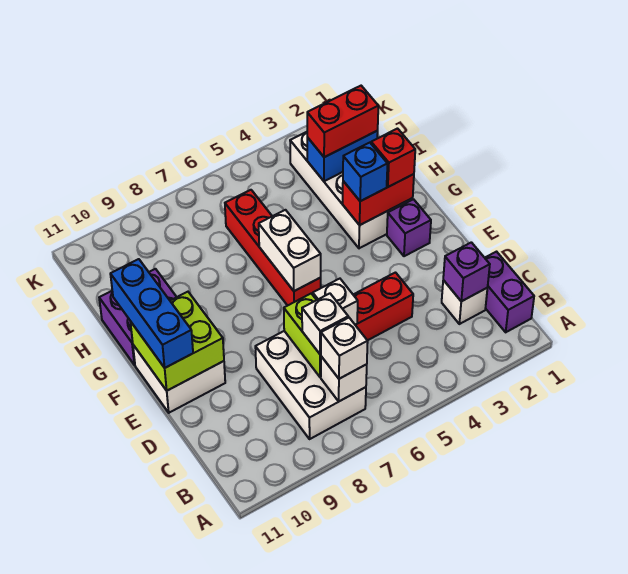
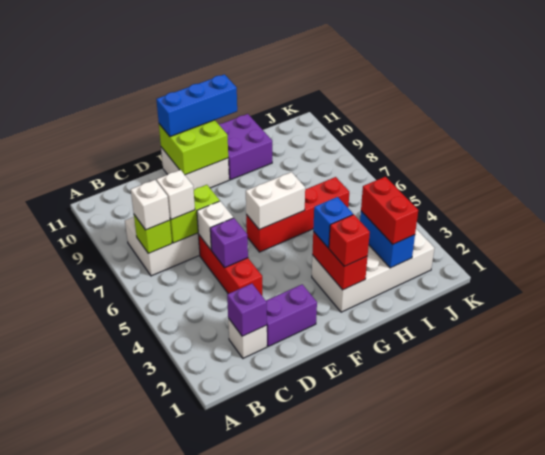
purple brick B1:C1 level 1 -> purple brick D2:E2 level 1
white brick B7 level 2 -> lime brick B7 level 2
purple brick F2 level 1 -> purple brick D5 level 2

